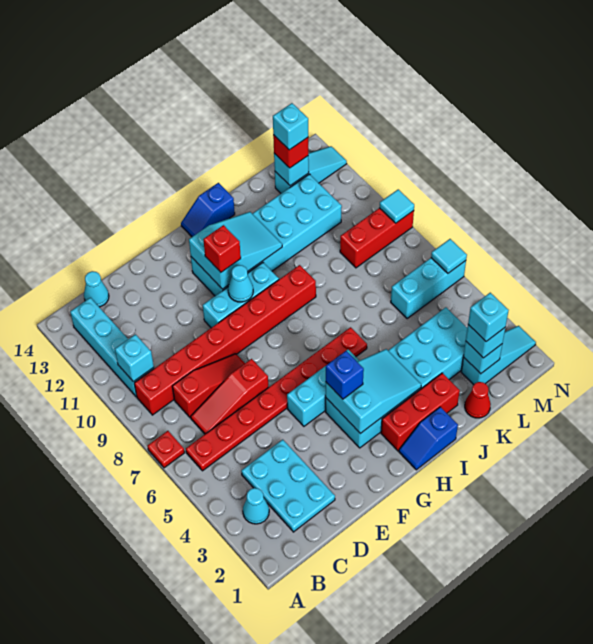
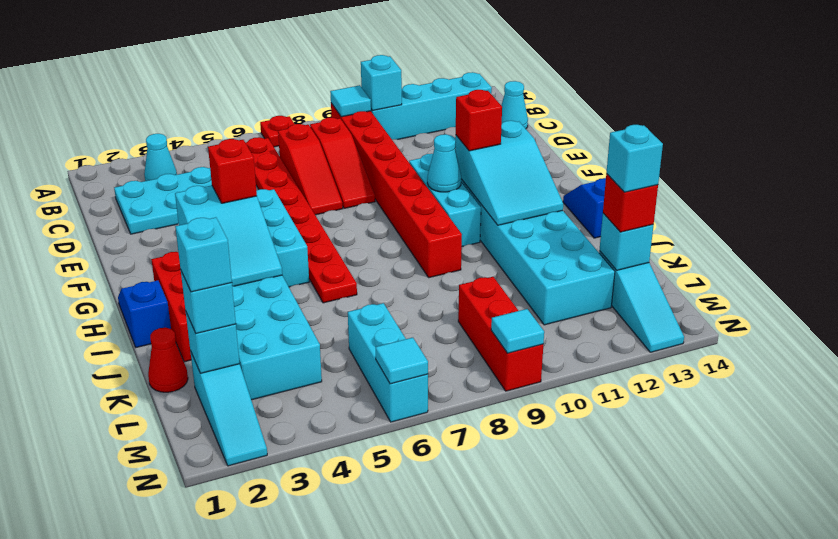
none -> cyan tile B9 level 2
red slope C7:E7 level 1 top E -> red slope C7:E7 level 1 top C
blue brick G4 level 3 -> red brick G4 level 3

